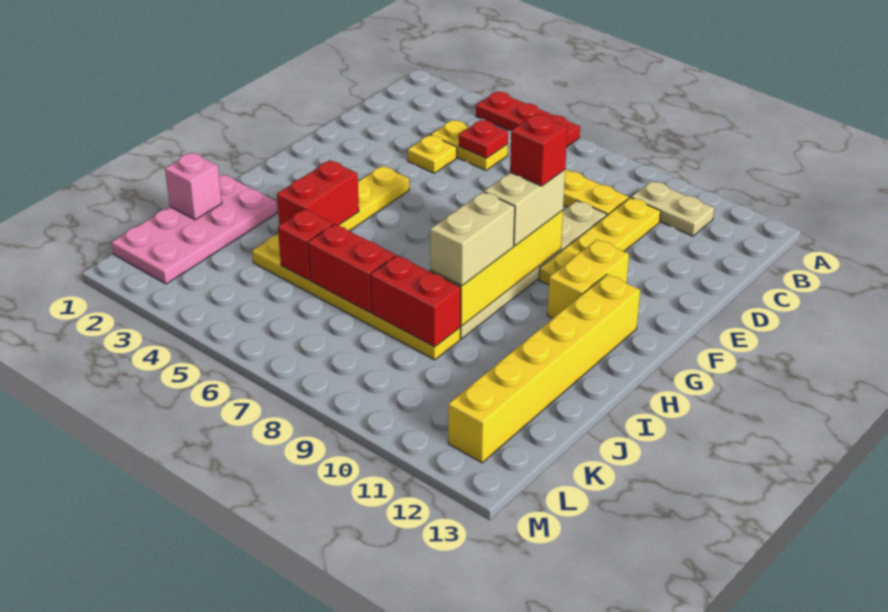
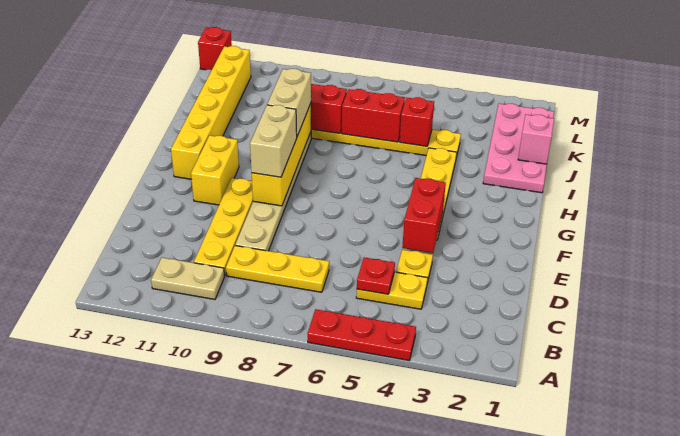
red brick F9 level 4 -> red brick M13 level 1
red brick H4:I4 level 2 -> red brick E4:F4 level 2

